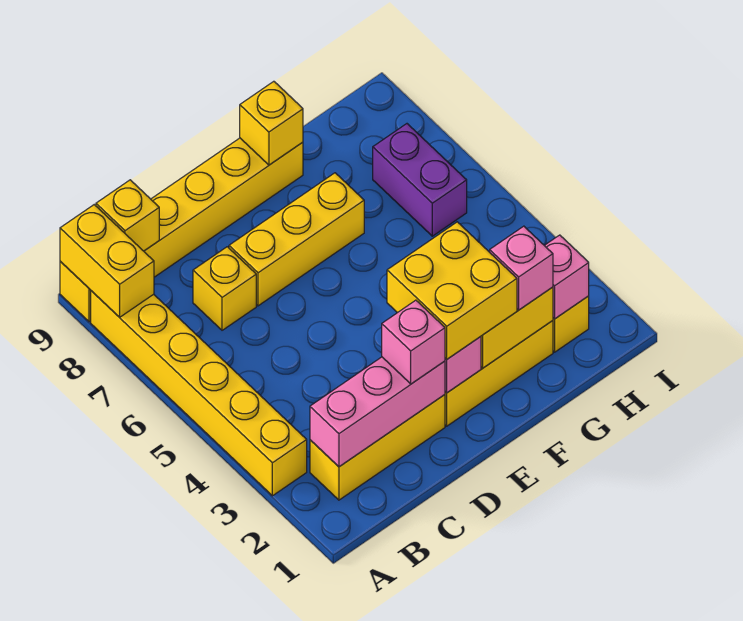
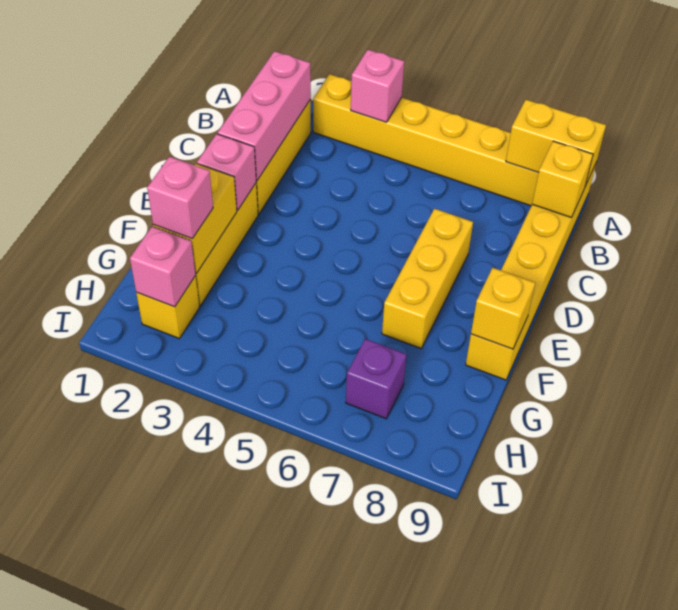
yellow brick C7 level 1 -> none
pink brick D2 level 3 -> pink brick A4 level 2
yellow brick E2:F3 level 3 -> none
purple brick H6:H7 level 1 -> purple brick H7 level 1

